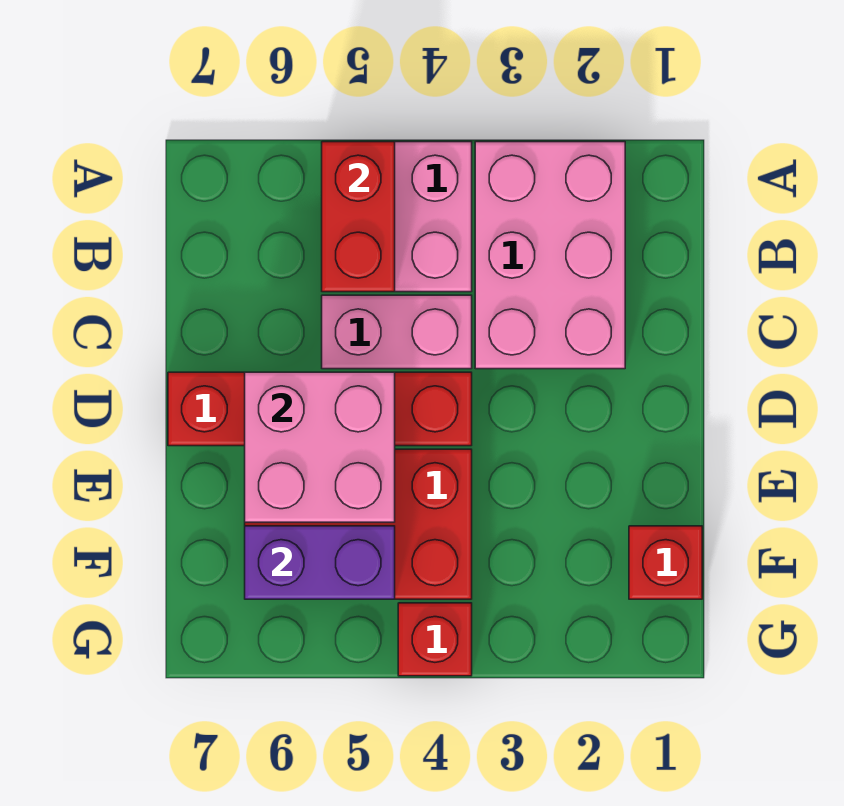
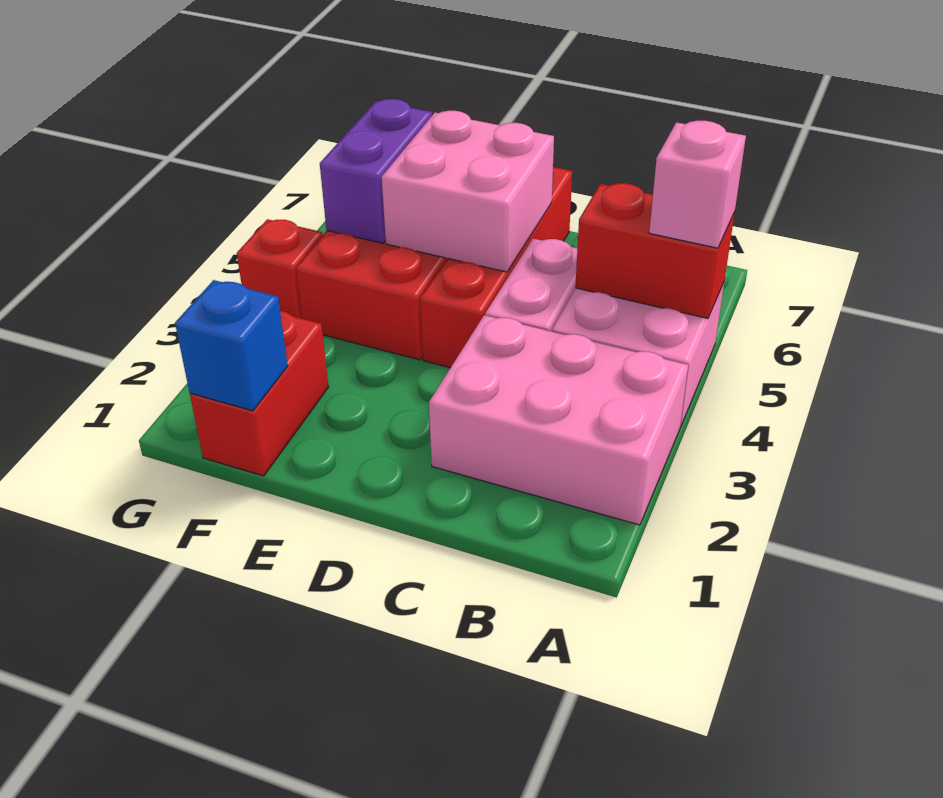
none -> pink brick A5 level 3
red brick F1 level 1 -> red brick F1:F2 level 1
none -> blue brick F1 level 2

